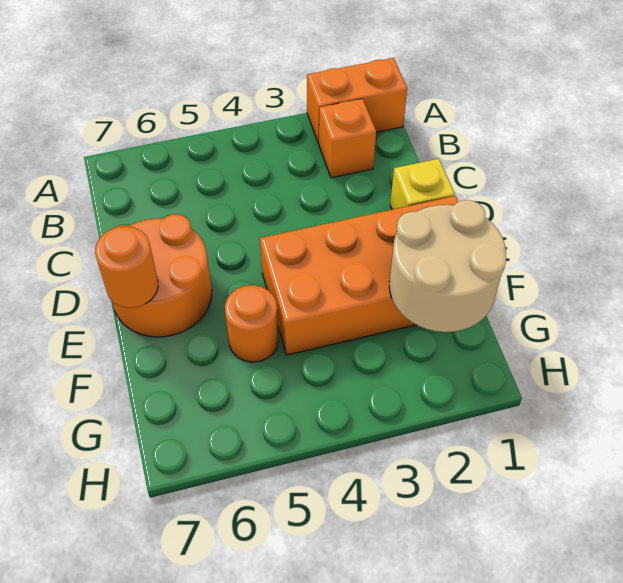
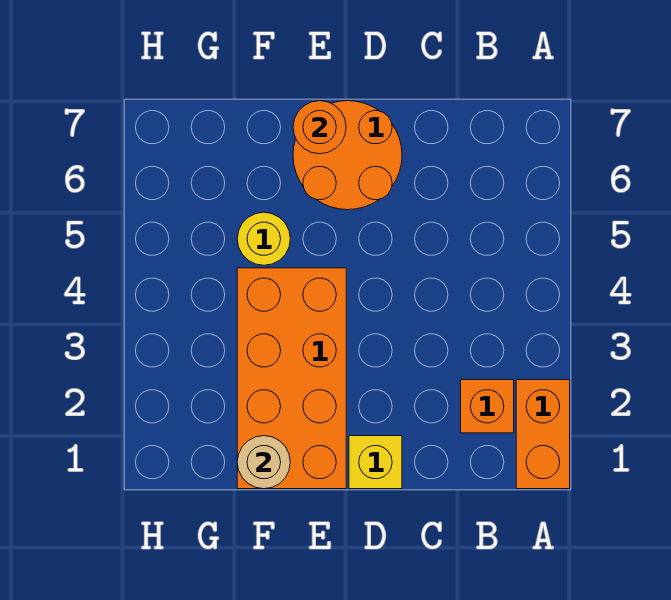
tan round brick F1:G2 level 2 -> tan round brick F1 level 2
orange round brick F5 level 1 -> yellow round brick F5 level 1

